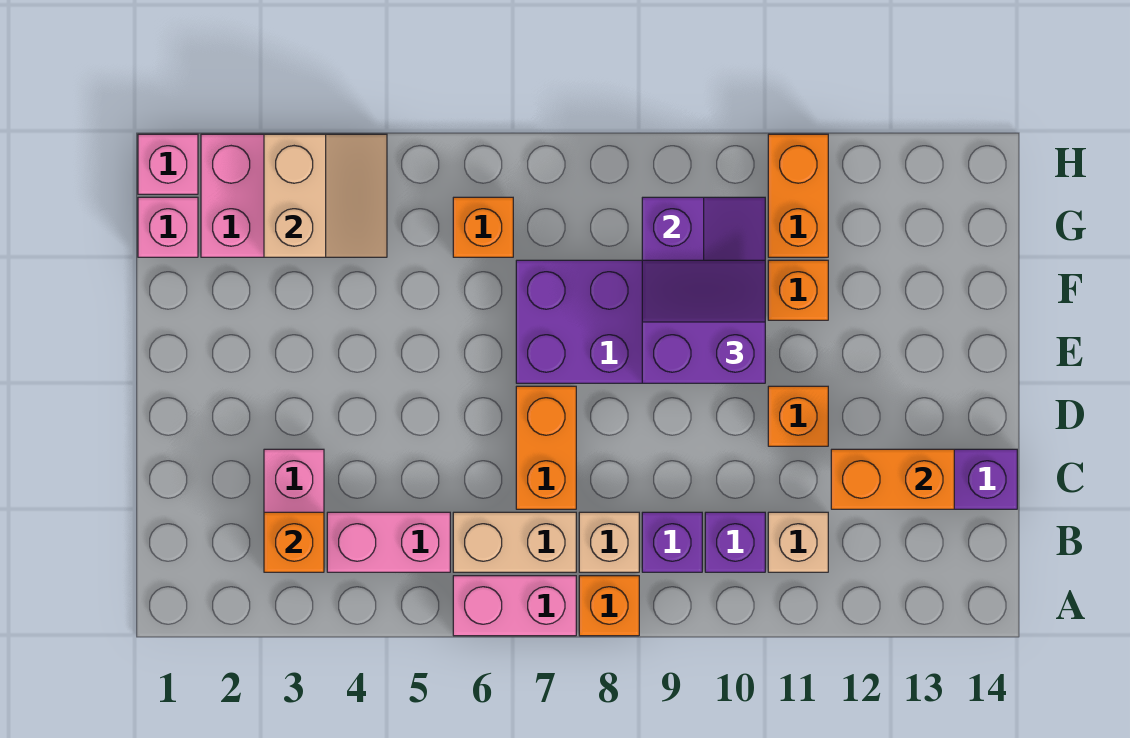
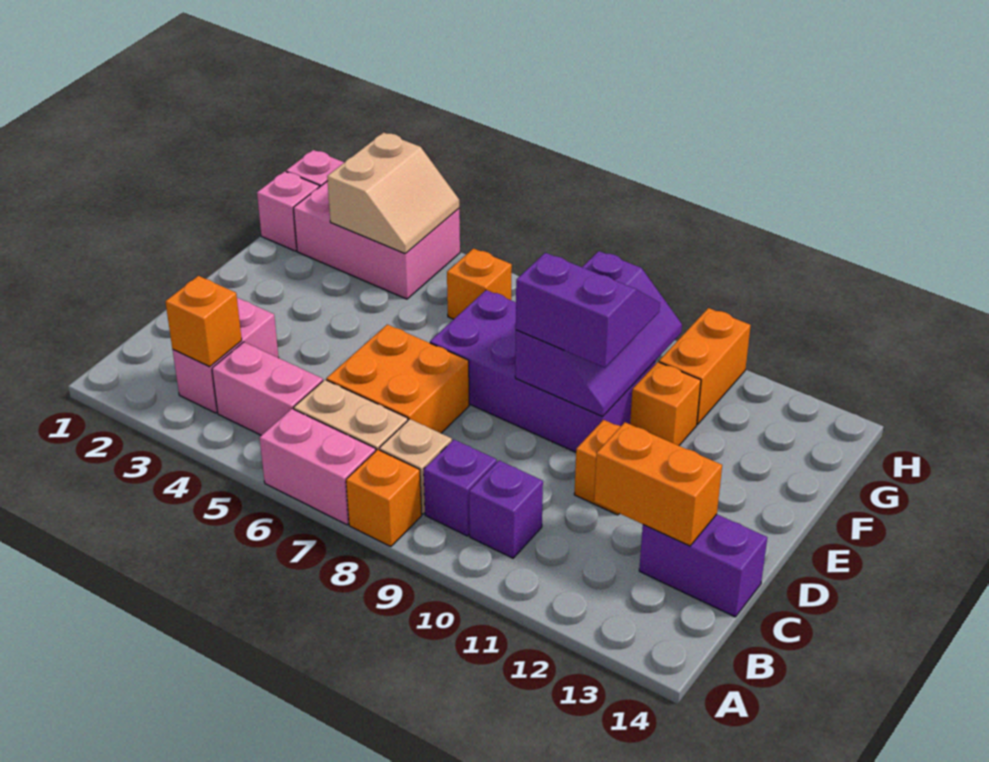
tan brick B11 level 1 -> none
orange brick C7:D7 level 1 -> orange brick C6:D7 level 1

